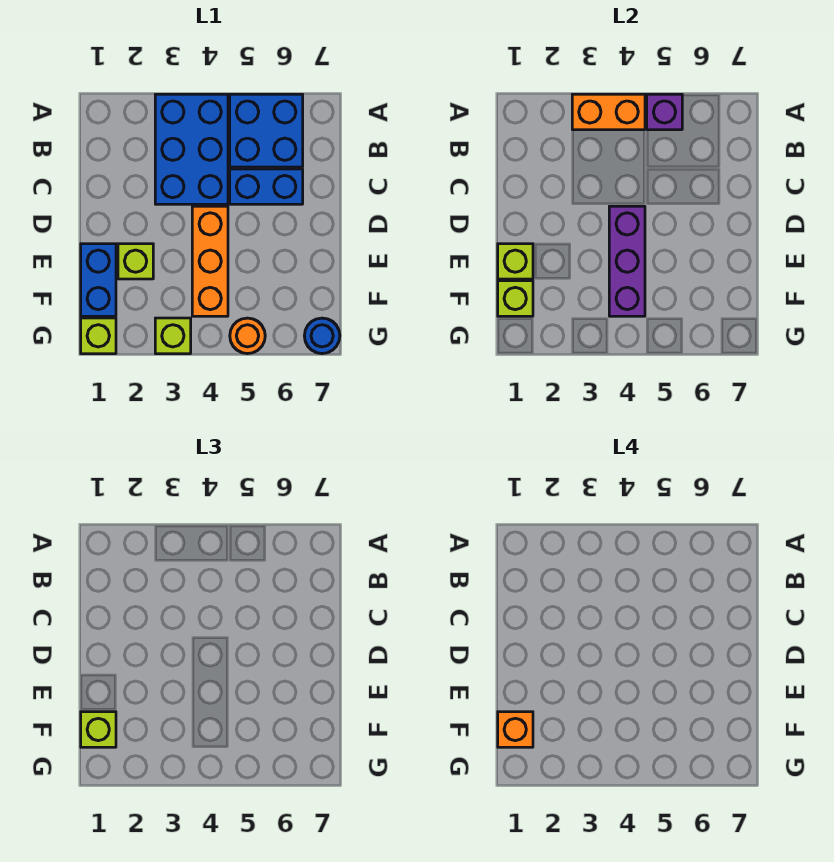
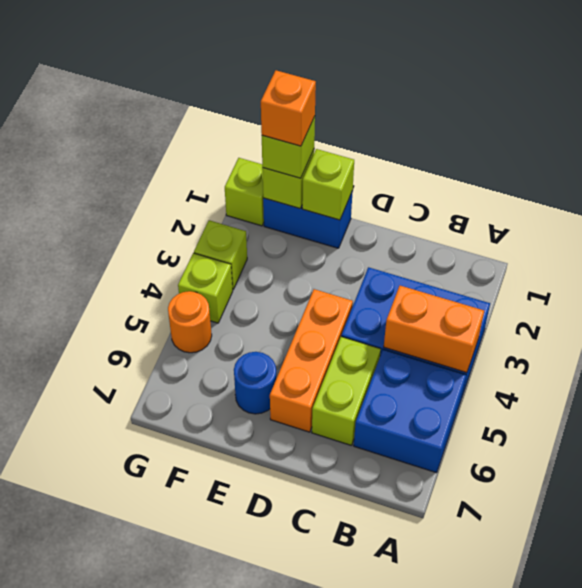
orange brick A3:A4 level 2 -> orange brick A4:B4 level 2
purple brick A5 level 2 -> none
blue brick C5:C6 level 1 -> lime brick C5:C6 level 1
orange brick D4:F4 level 1 -> orange brick D4:D6 level 1
purple brick D4:F4 level 2 -> none
lime brick E2 level 1 -> lime brick G4 level 1
blue round brick G7 level 1 -> blue round brick E6 level 1

